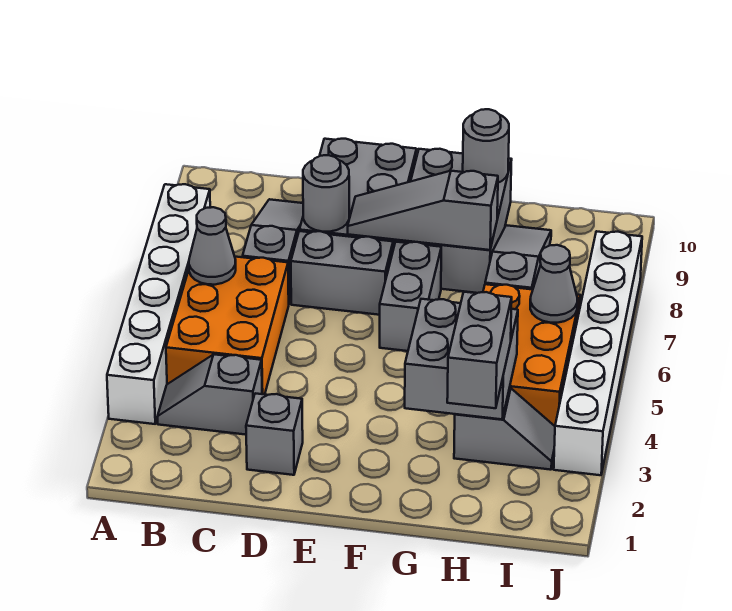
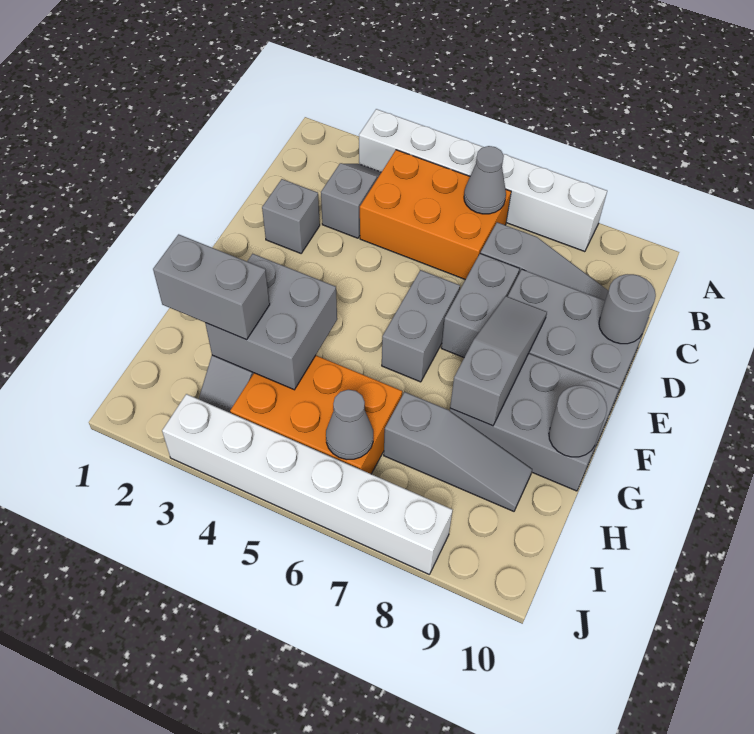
grey round brick D8 level 2 -> grey round brick D10 level 2
grey brick F6:F7 level 1 -> grey brick E6:F6 level 1

